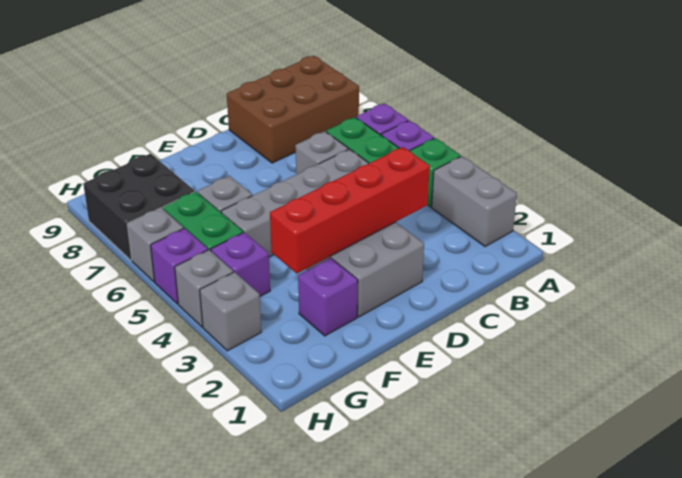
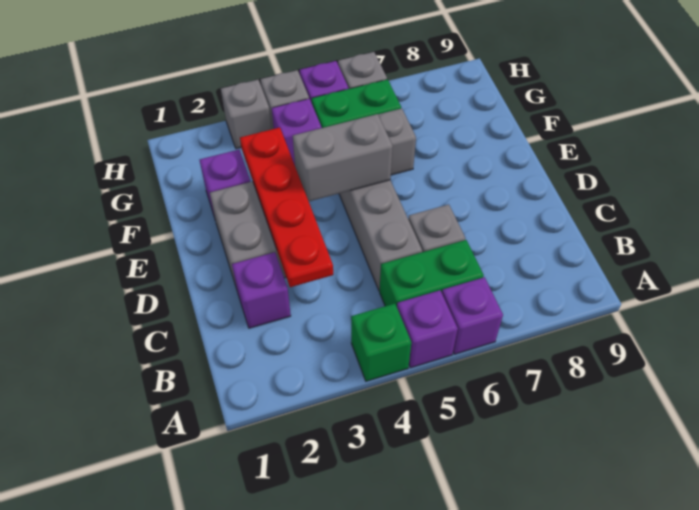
grey brick A2:A3 level 1 -> grey brick E4:E5 level 2
brown brick A8:C9 level 1 -> none
none -> purple brick C2 level 1
red brick C3:F3 level 2 -> red plate C3:F3 level 2
black brick G7:H8 level 1 -> none

